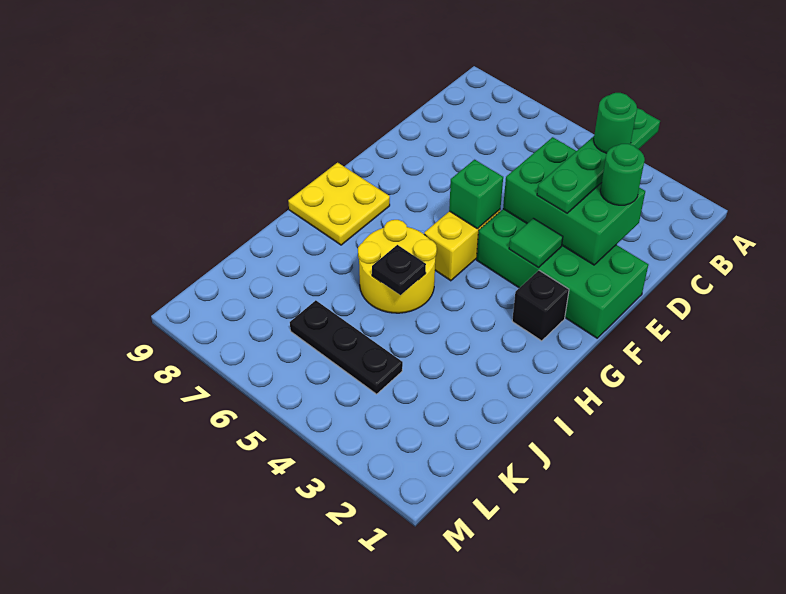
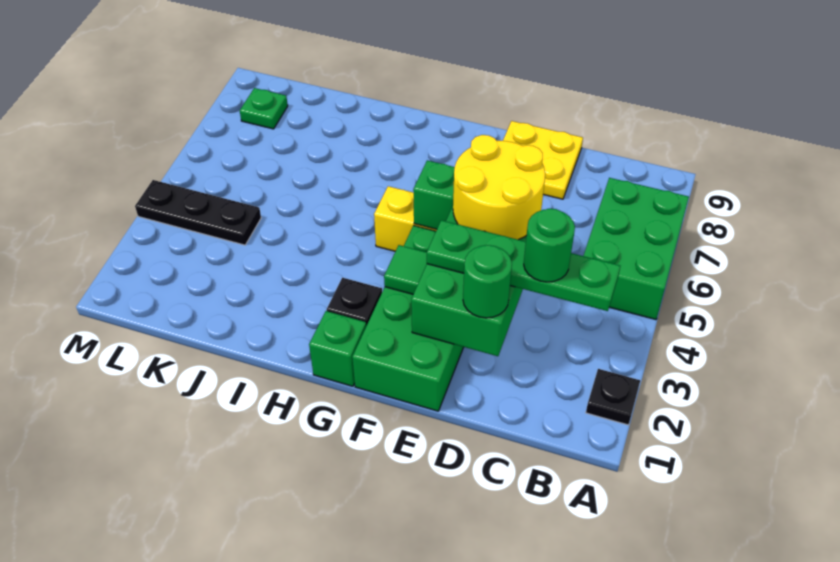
none -> green brick A5:B7 level 1
none -> green brick G1 level 1
yellow plate G8:H9 level 1 -> yellow plate D8:E9 level 1
yellow round brick H5:I6 level 1 -> yellow round brick D4:E5 level 3
black plate I5 level 2 -> black plate A2 level 1
black plate K4:K6 level 1 -> black plate K4:M4 level 1
none -> green plate L8 level 1

